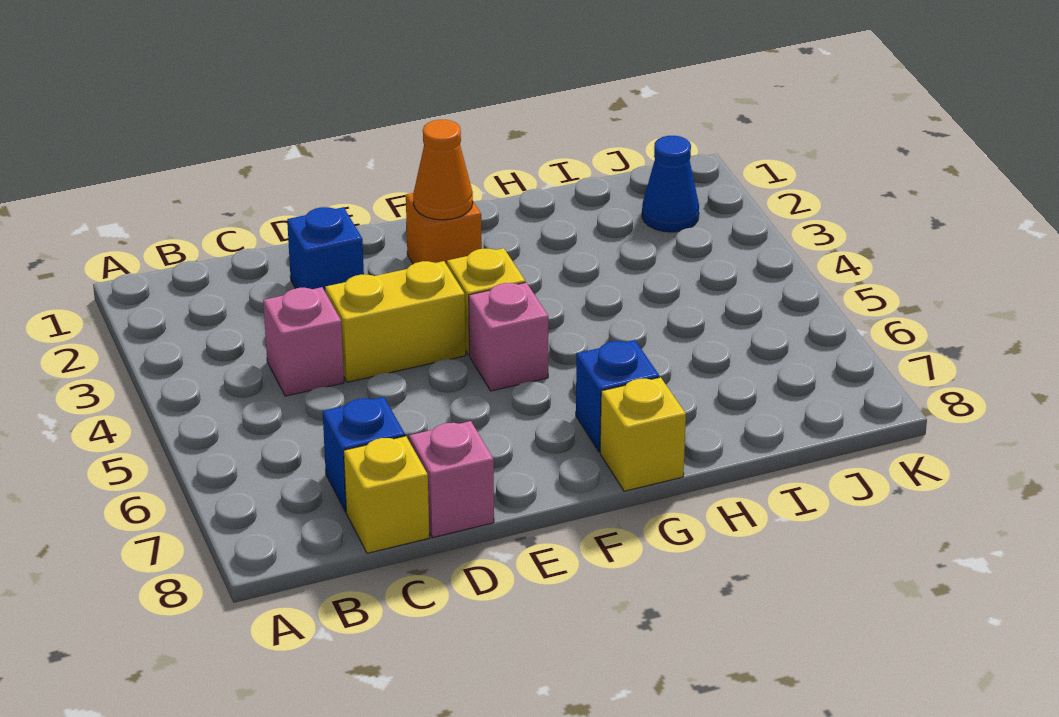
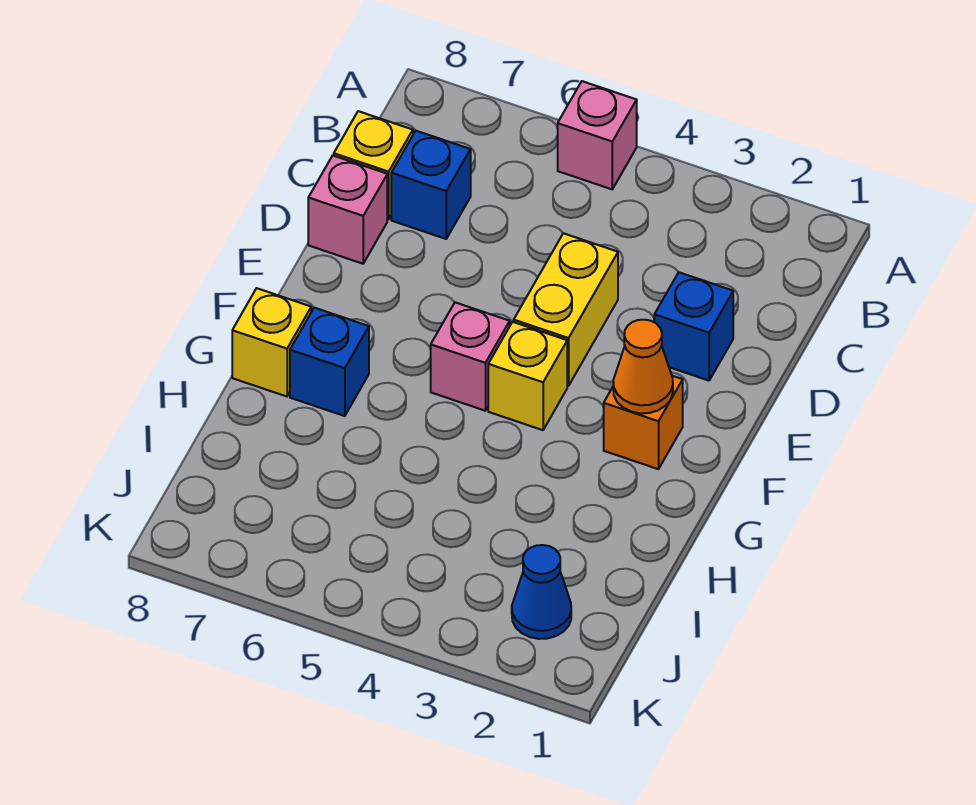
pink brick C4 level 1 -> pink brick A5 level 1

